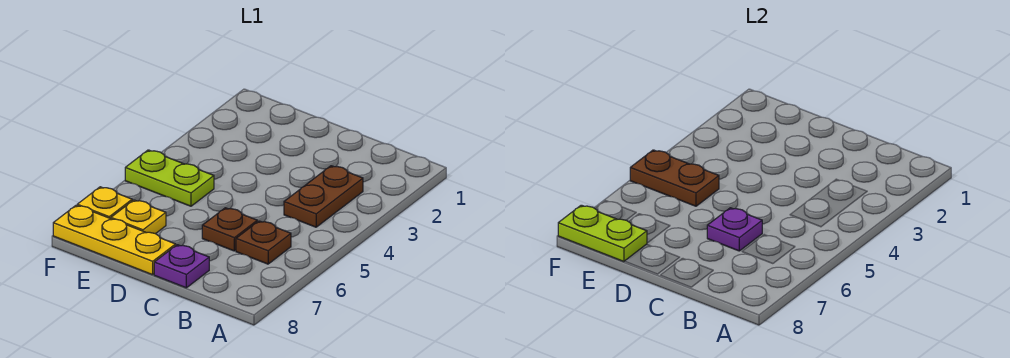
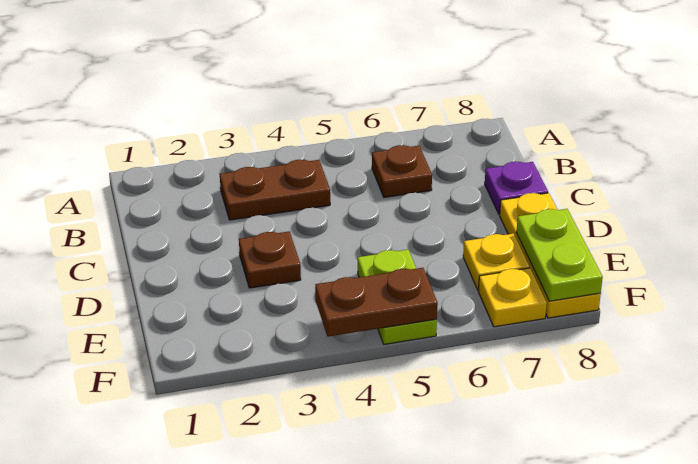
brown plate C6 level 1 -> brown plate D3 level 1
purple plate C6 level 2 -> none
brown plate E5:F5 level 2 -> brown plate F4:F5 level 2

